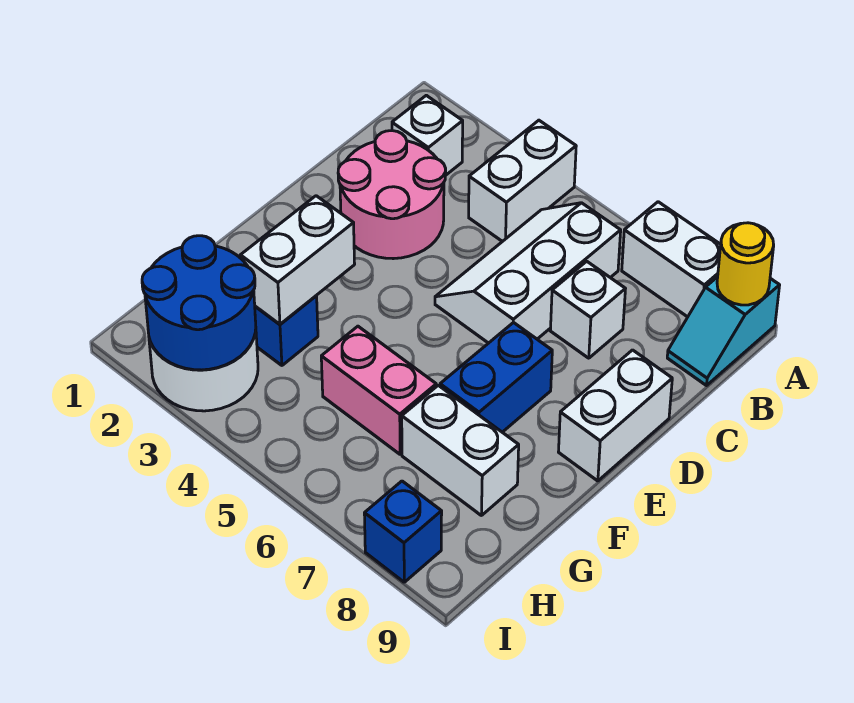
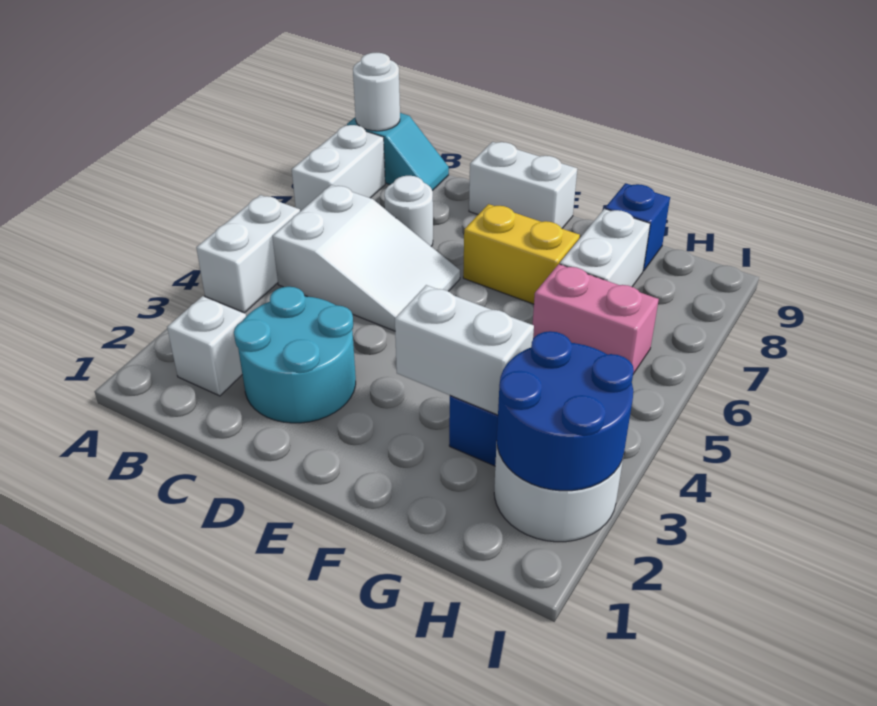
white brick A4:B4 level 1 -> white brick A4:A5 level 1
yellow round brick A9 level 2 -> white round brick A9 level 2
white slope B5:D6 level 1 top 6 -> white slope B5:D6 level 1 top B
pink round brick C2:D3 level 1 -> cyan round brick C2:D3 level 1
white brick C7 level 1 -> white round brick C7 level 1
blue brick E7:F7 level 1 -> yellow brick E7:F7 level 1
pink brick G5:G6 level 1 -> pink brick G6:H6 level 1
blue brick I8 level 1 -> blue brick G9 level 1

